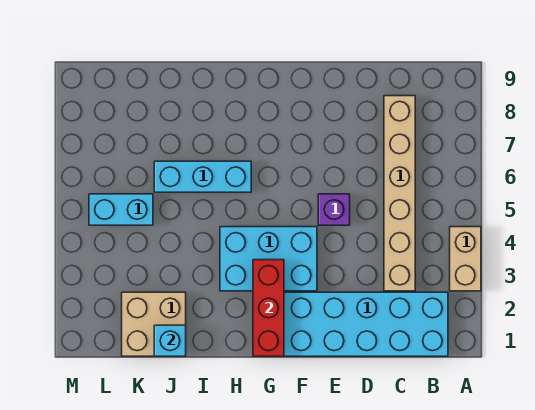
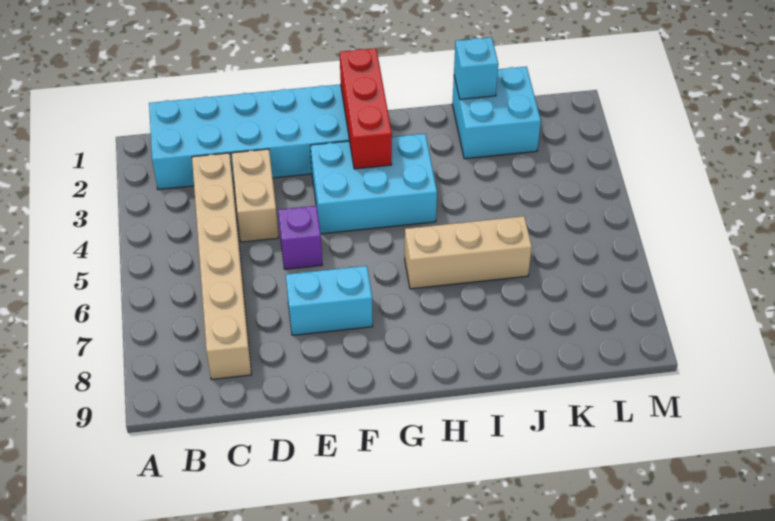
tan brick A3:A4 level 1 -> tan brick D3:D4 level 1
cyan brick H6:J6 level 1 -> tan brick H6:J6 level 1
tan brick J1:K2 level 1 -> cyan brick J1:K2 level 1
cyan brick K5:L5 level 1 -> cyan brick E7:F7 level 1

